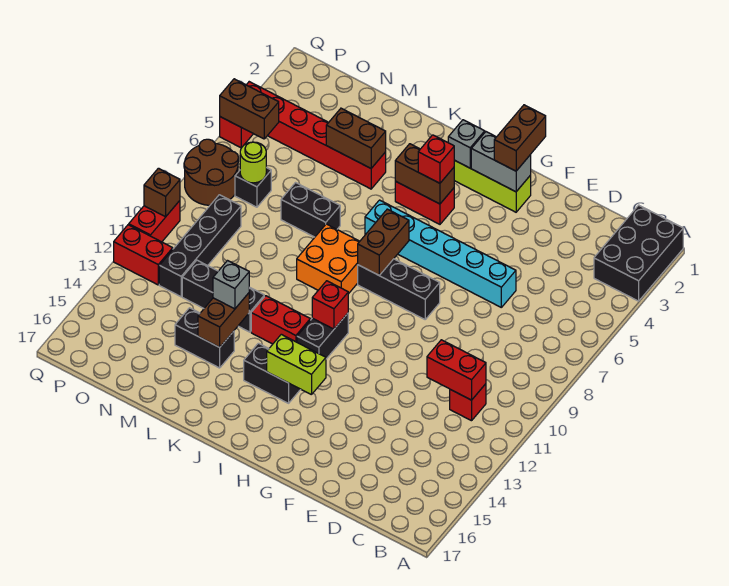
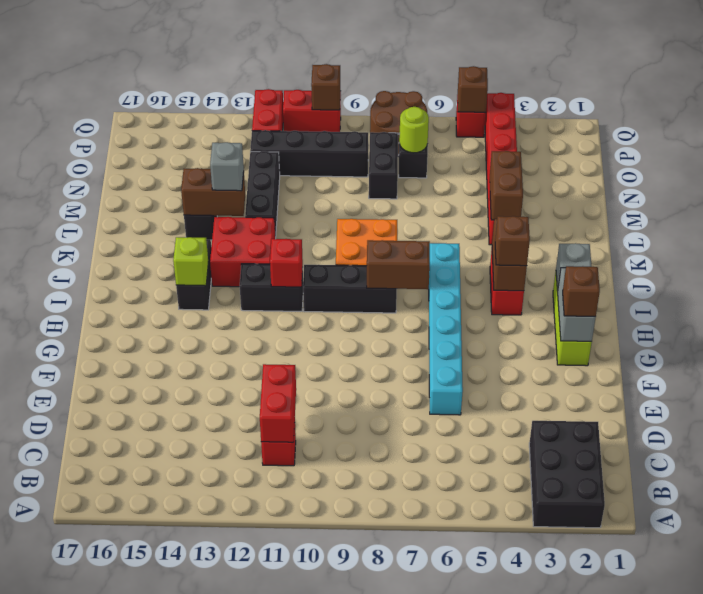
black brick A1:B3 level 1 -> black brick A2:C3 level 1
brown brick G1:G2 level 3 -> brown brick G2 level 3
black brick G8:I8 level 1 -> black brick I8:I10 level 1
lime brick H14:I14 level 2 -> lime brick I14 level 2
red brick I4 level 3 -> brown brick I4 level 3
red brick J12:K12 level 1 -> red brick J12:K13 level 1
black brick L7:M7 level 1 -> black brick N8:O8 level 1
brown brick P5:Q5 level 2 -> brown brick Q5 level 2

